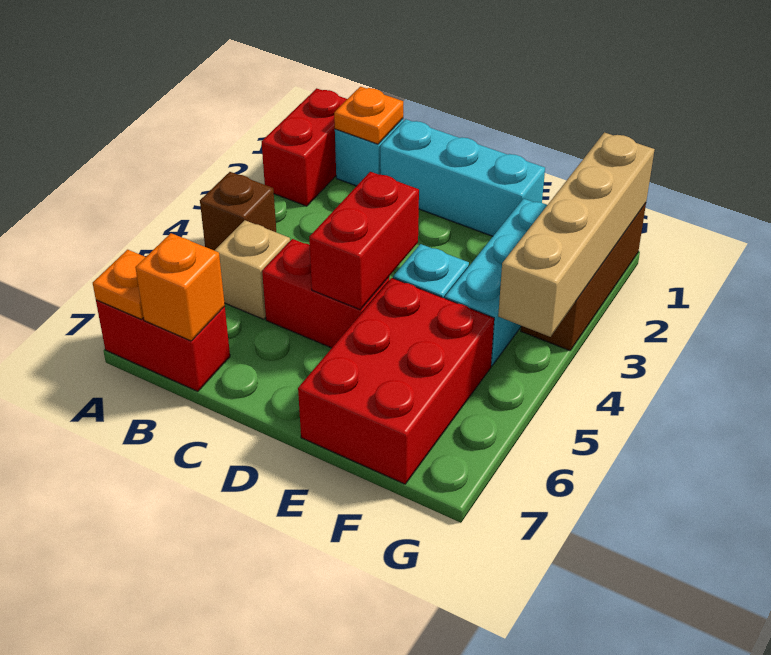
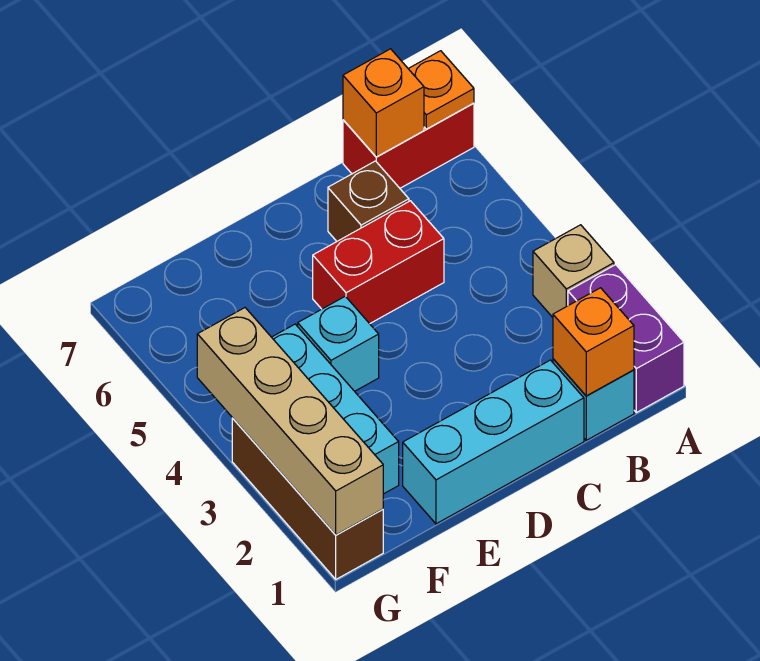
red brick A1:A2 level 1 -> purple brick A1:A2 level 1
brown brick A4 level 1 -> brown brick C6 level 1
orange plate B1 level 2 -> orange brick B1 level 2
tan brick B5 level 1 -> tan brick A3 level 1
red brick D4:D5 level 2 -> none
red brick E5:F7 level 1 -> none

